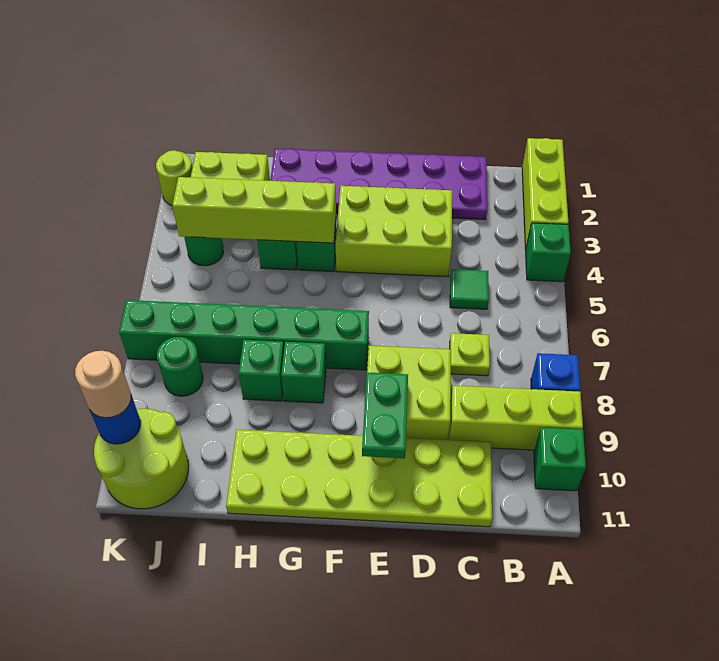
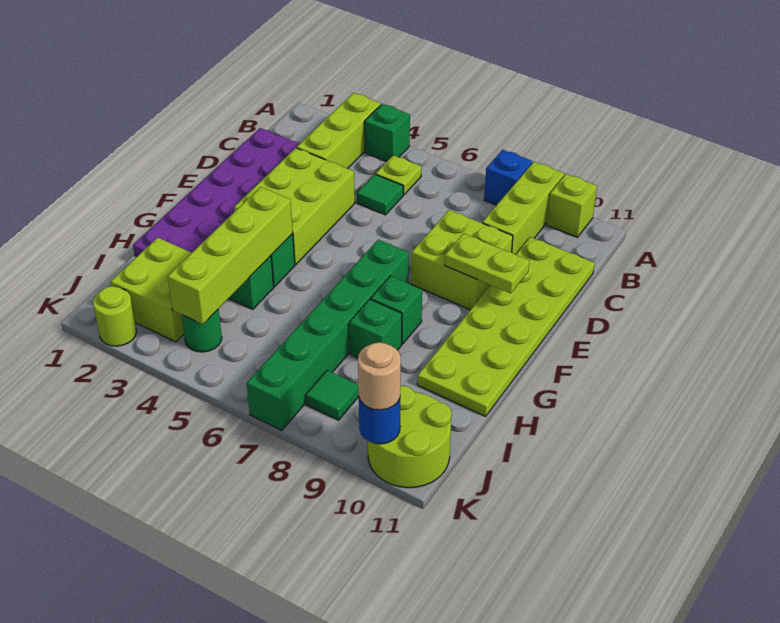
lime brick A1:A3 level 1 -> lime brick A3:C3 level 1
green brick A10 level 1 -> lime brick A10 level 1
lime plate C7 level 1 -> lime plate B5 level 1
green plate E9:E10 level 2 -> lime plate E9:E10 level 2
green round brick J8 level 1 -> green tile J8 level 1

